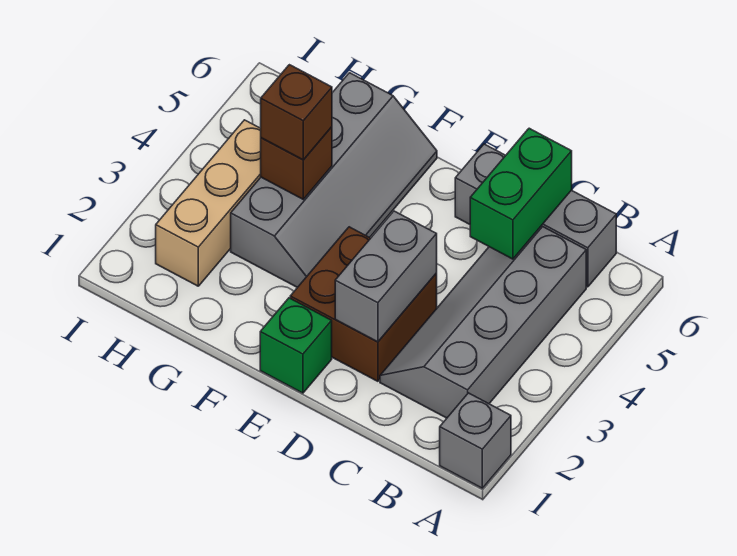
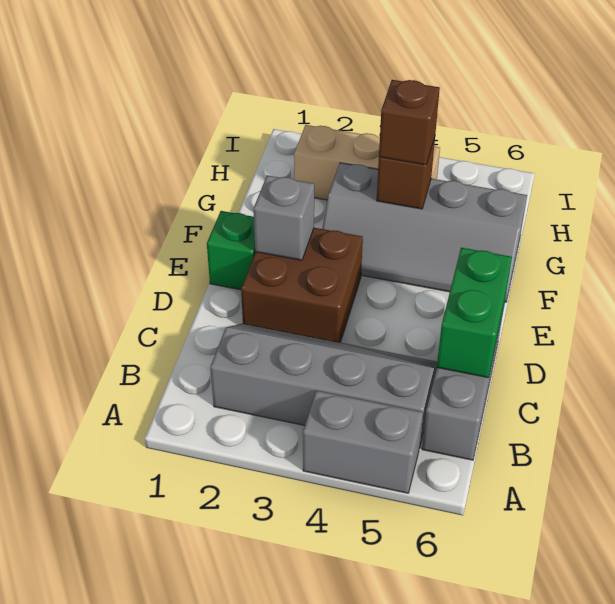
grey brick A1 level 1 -> grey brick E2 level 2
green brick C5:C6 level 2 -> green brick C6:D6 level 2
grey brick D2:D3 level 2 -> grey brick A4:A5 level 1

